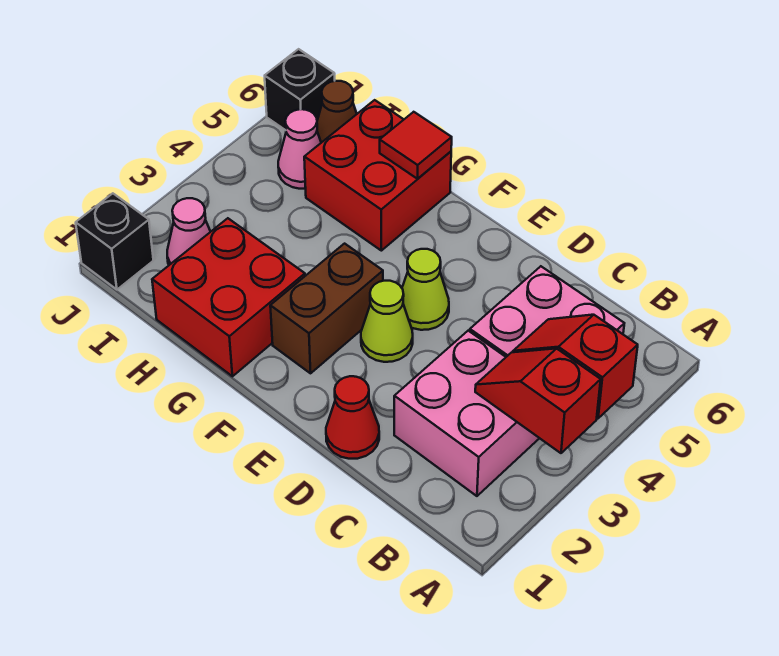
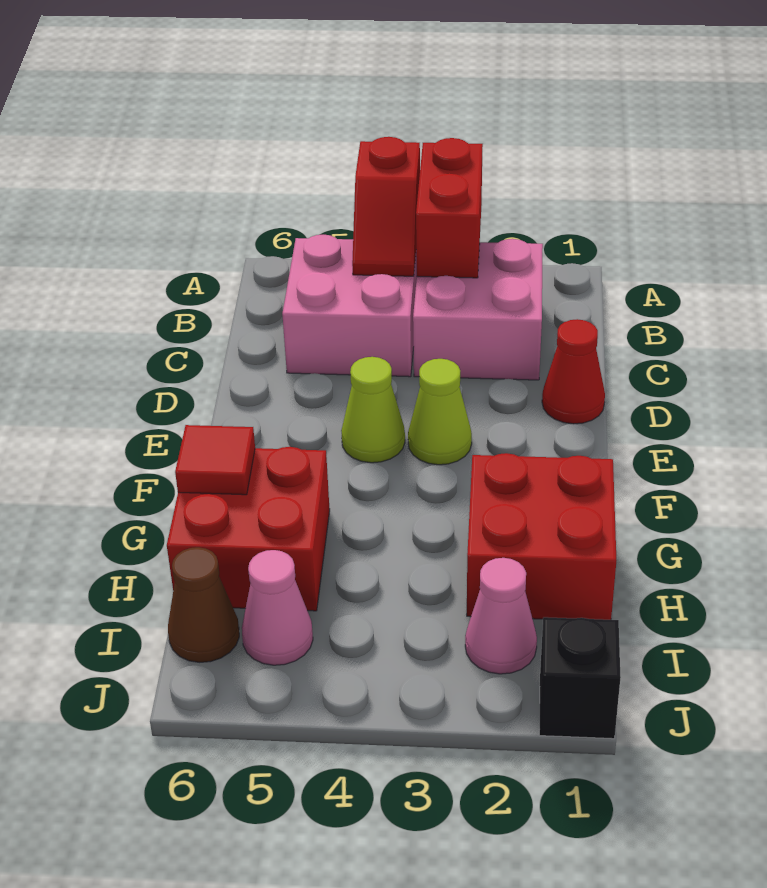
red slope A3:B3 level 2 top A -> red brick A3:B3 level 2
brown brick F2:F3 level 1 -> none
black brick J6 level 1 -> none

